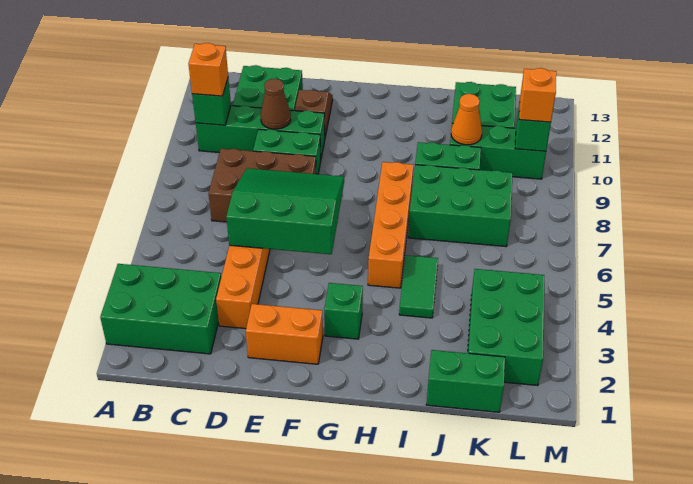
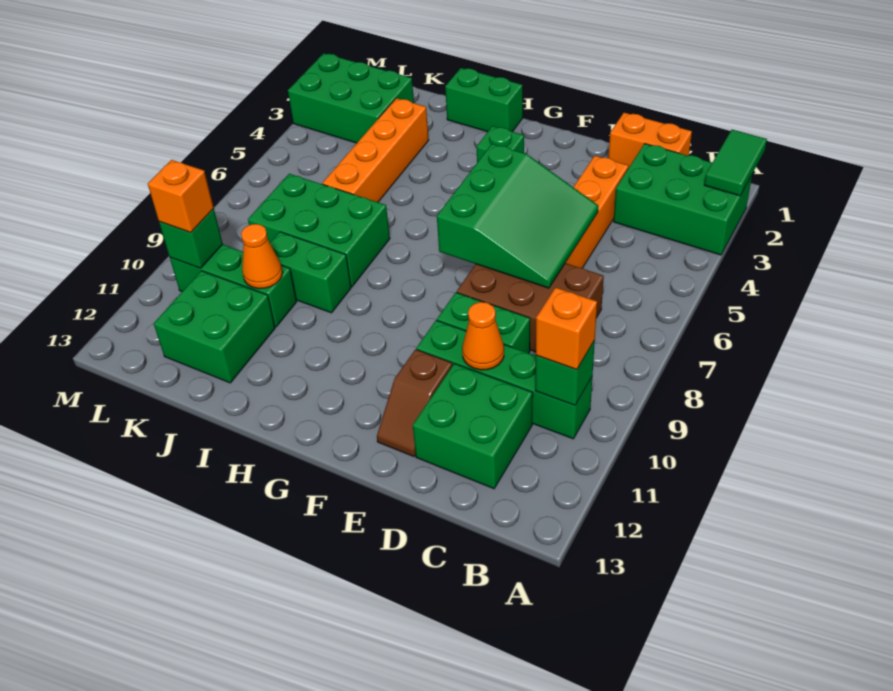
green slope D5:F7 level 2 top 5 -> green slope D5:F7 level 2 top F
brown cone D10 level 2 -> orange cone D10 level 2
orange brick E2:F2 level 1 -> orange brick C1:D1 level 1
orange brick H5:H8 level 1 -> orange brick J3:J6 level 1
green tile I4:I5 level 1 -> green tile A1:A2 level 2
green brick J1:K1 level 1 -> green brick H1:I1 level 1
green brick K2:L4 level 1 -> green brick K2:M3 level 1

